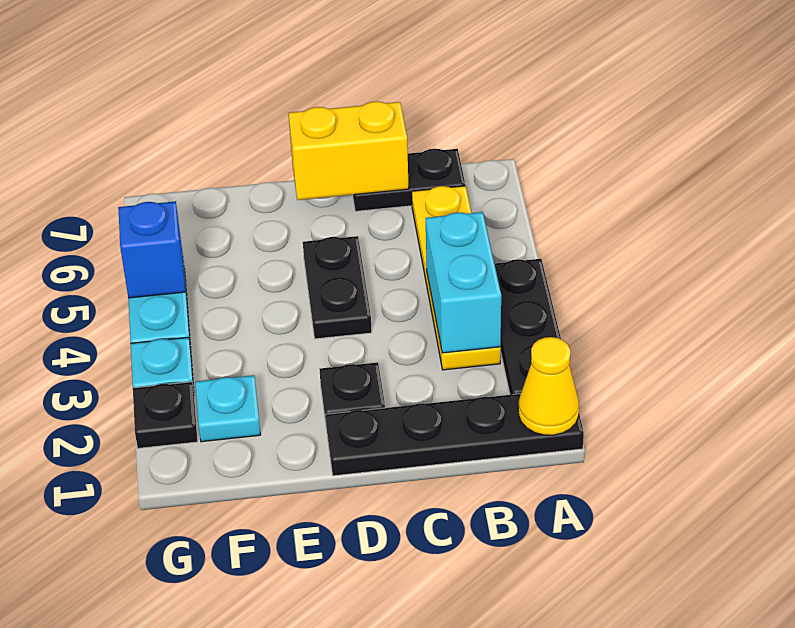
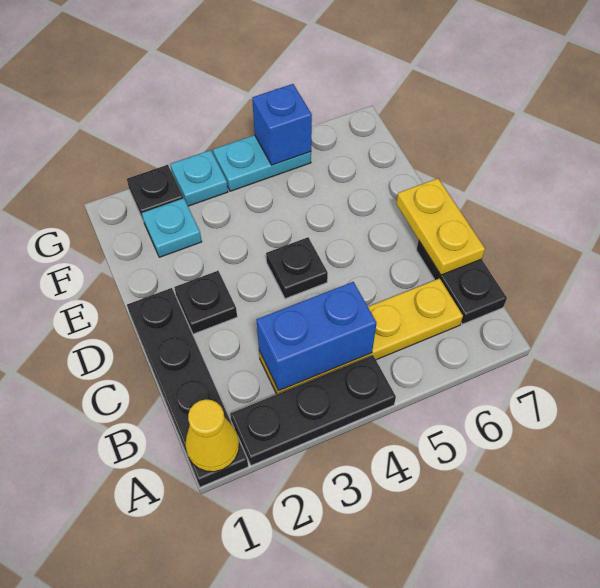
cyan brick B3:B4 level 2 -> blue brick B3:B4 level 2
yellow brick C7:D7 level 2 -> yellow plate C7:D7 level 2
black plate D4:D5 level 1 -> black plate D4 level 1

